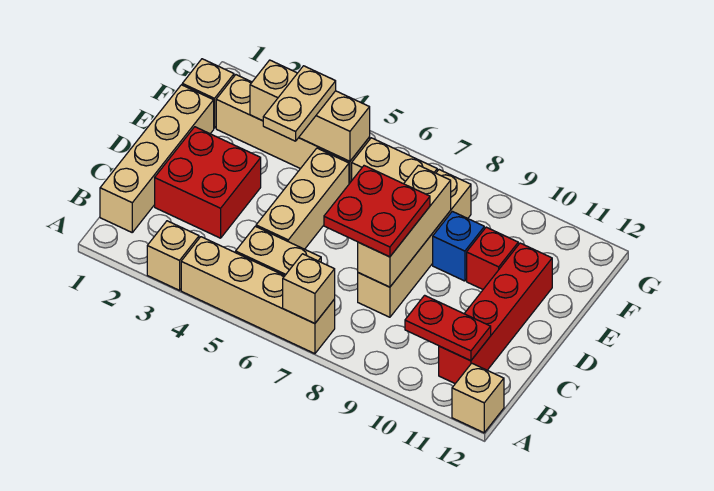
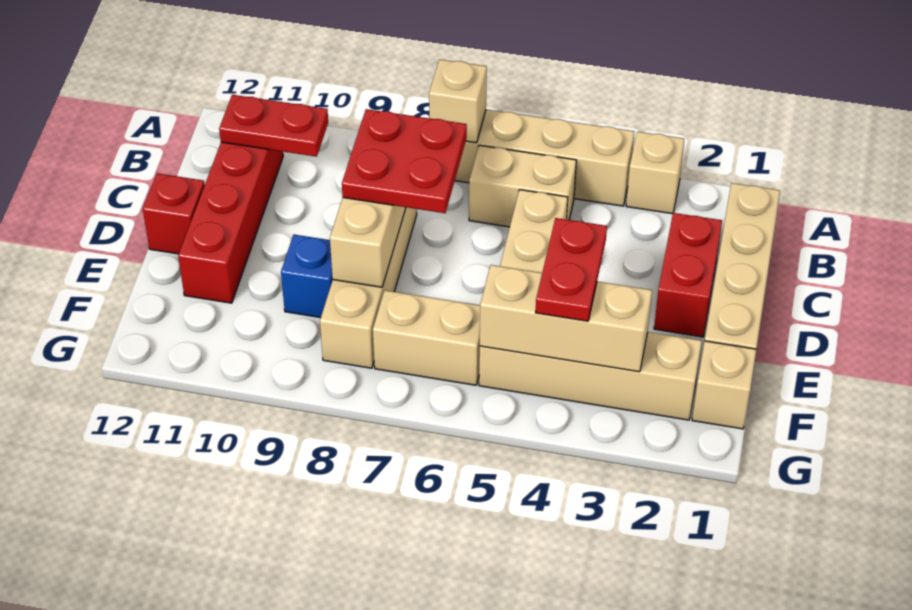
tan brick A12 level 1 -> none
red brick C2:D3 level 1 -> red brick C2:D2 level 1
tan plate E4:F4 level 3 -> red plate E4:F4 level 3
red brick E10 level 1 -> red brick D12 level 1

